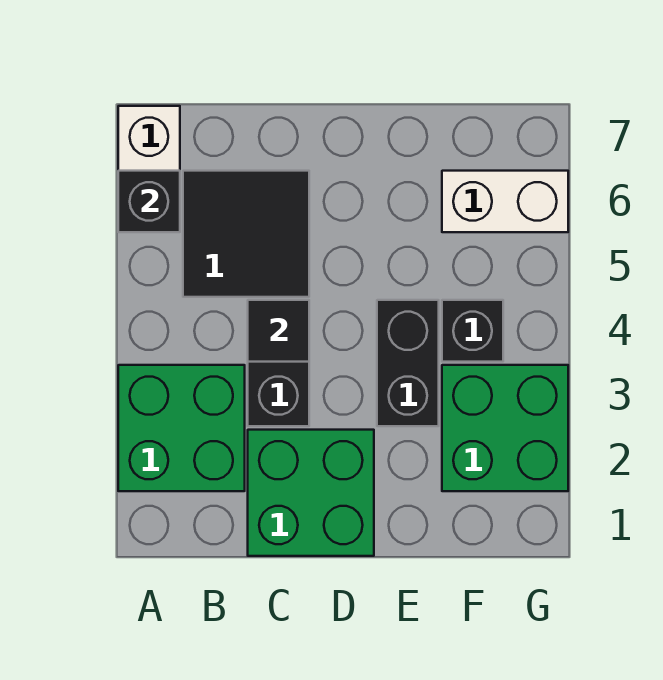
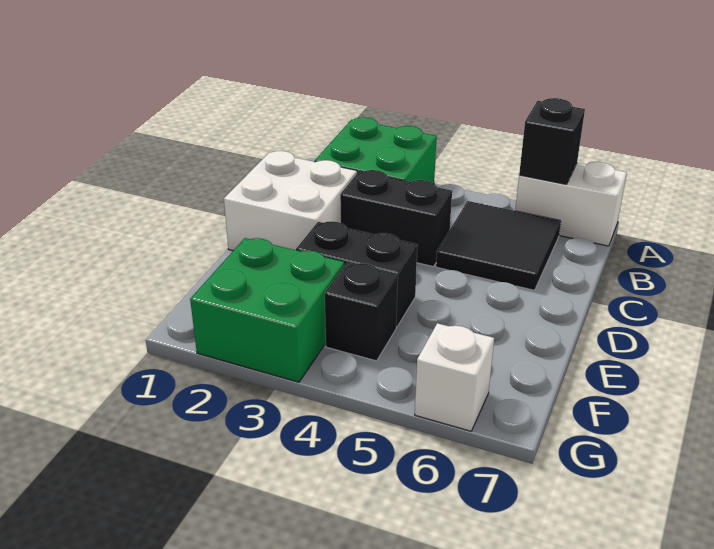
green brick C1:D2 level 1 -> white brick C1:D2 level 1
black tile C4 level 2 -> none
white brick F6:G6 level 1 -> white brick G6 level 1

